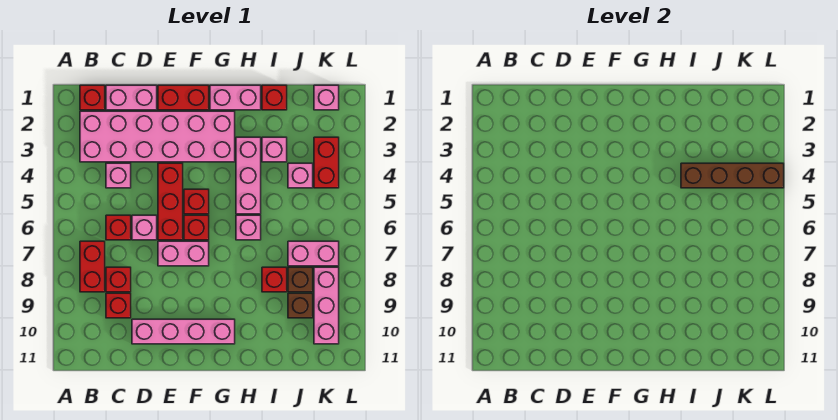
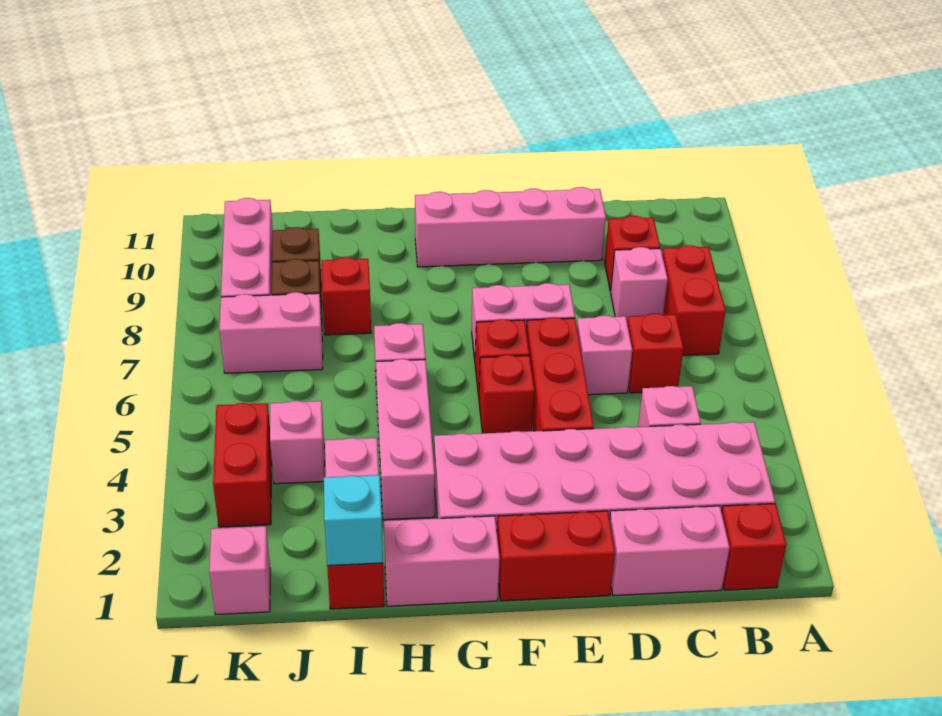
red brick C8 level 1 -> pink brick C8 level 1
none -> cyan brick I1 level 2
brown brick I4:L4 level 2 -> none

